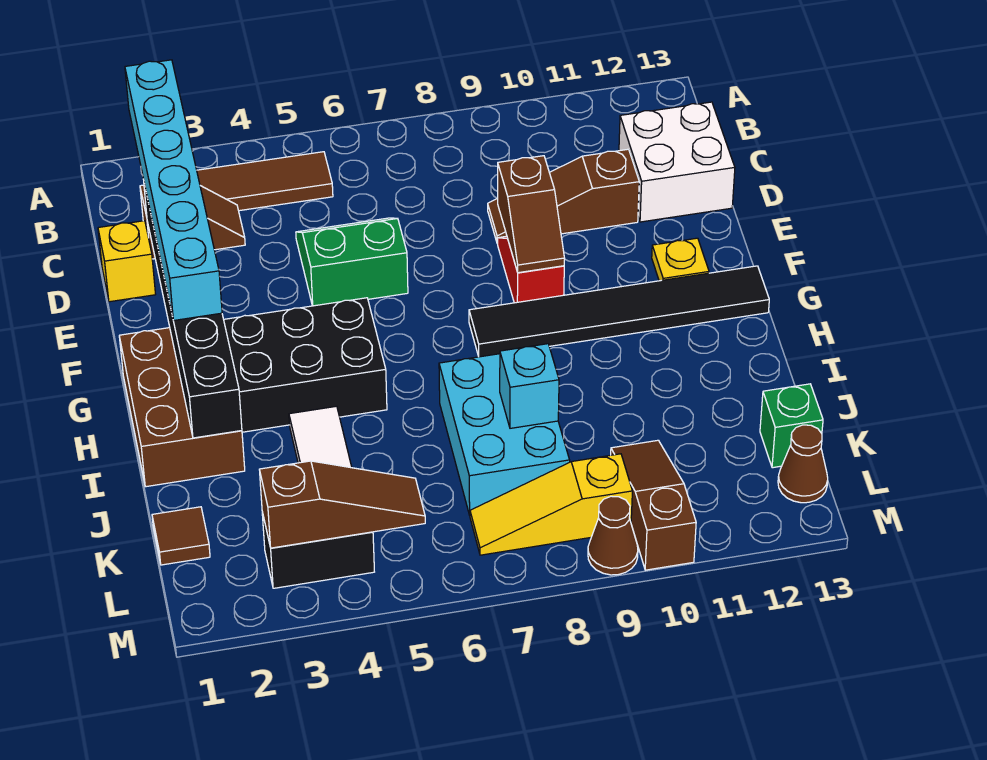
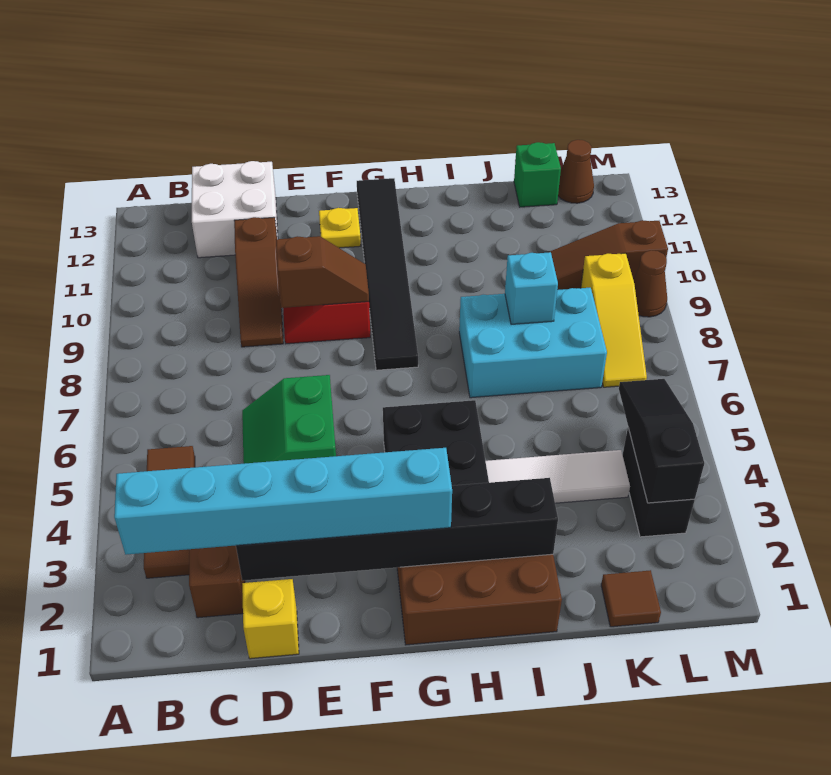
brown slope L3:L5 level 2 top 3 -> black slope L3:L5 level 2 top 3

